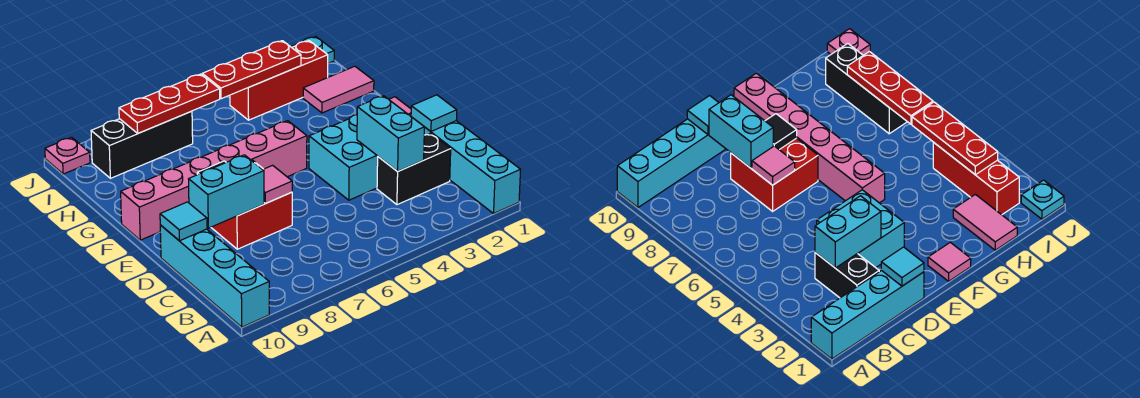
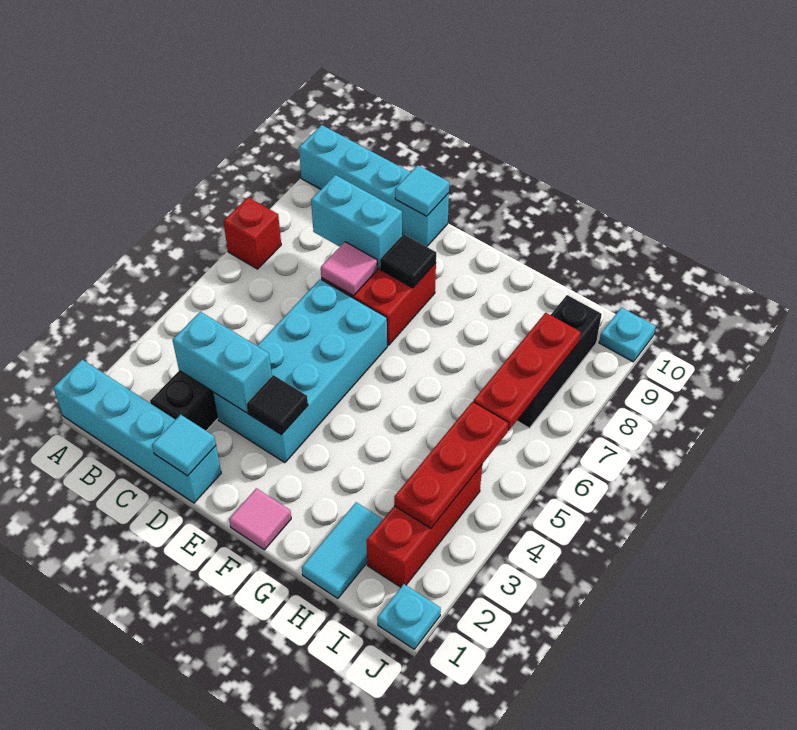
none -> red brick A7 level 1
cyan brick D3:E4 level 1 -> cyan brick D3:E6 level 1
cyan brick D8:D9 level 2 -> cyan brick C8:D8 level 2
none -> black tile E3 level 2
pink brick F5:F10 level 1 -> none
pink tile H1:H2 level 1 -> cyan tile H1:H2 level 1
pink plate J10 level 1 -> cyan plate J10 level 1

